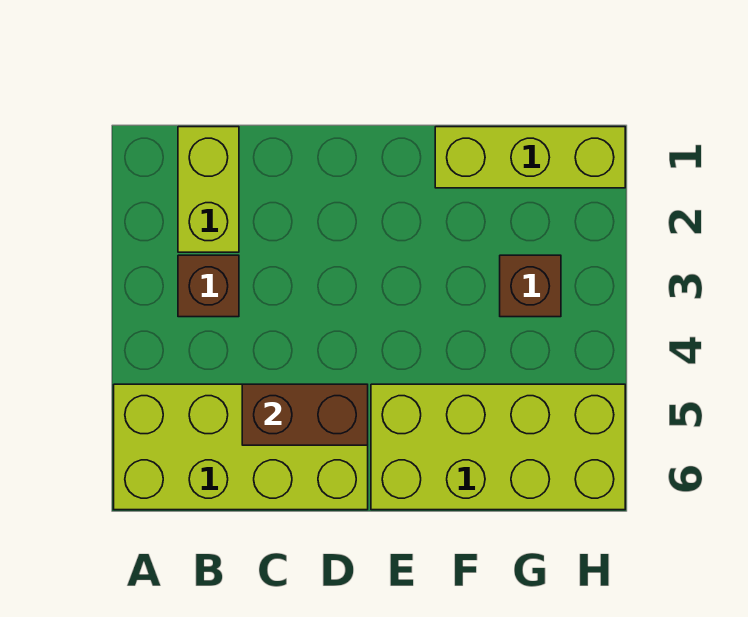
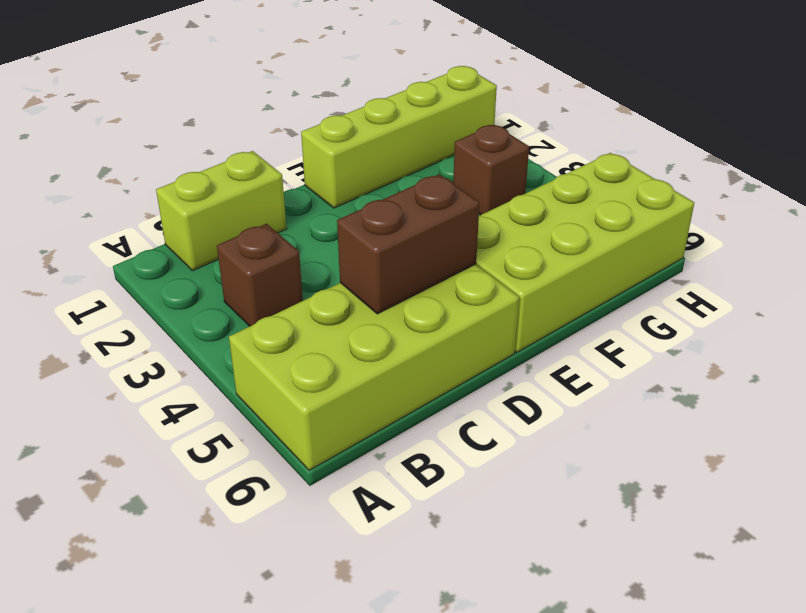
lime brick B1:B2 level 1 -> lime brick B1:C1 level 1
lime brick F1:H1 level 1 -> lime brick E1:H1 level 1

